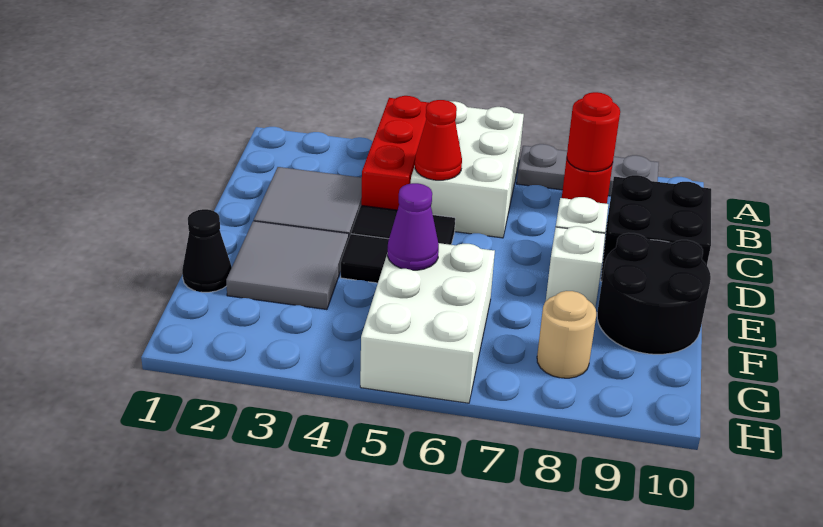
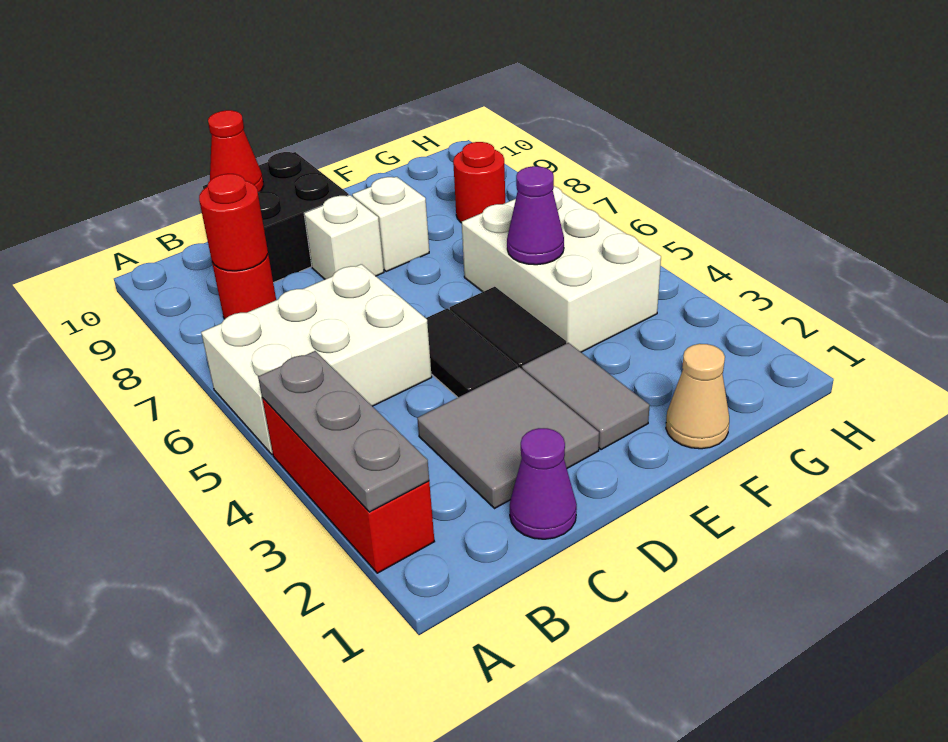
red brick A4:C4 level 1 -> red brick A2:A4 level 1
grey plate A7:A9 level 1 -> grey plate A2:A4 level 2
none -> purple cone C1 level 1
red cone C5 level 2 -> red cone C10 level 2
grey tile E2:F3 level 1 -> grey tile E2:E3 level 1
black round brick E9:F10 level 1 -> none
black cone F1 level 1 -> tan cone F1 level 1
white brick F5:H6 level 1 -> white brick F4:G6 level 1
tan round brick G8 level 1 -> red round brick G8 level 1

